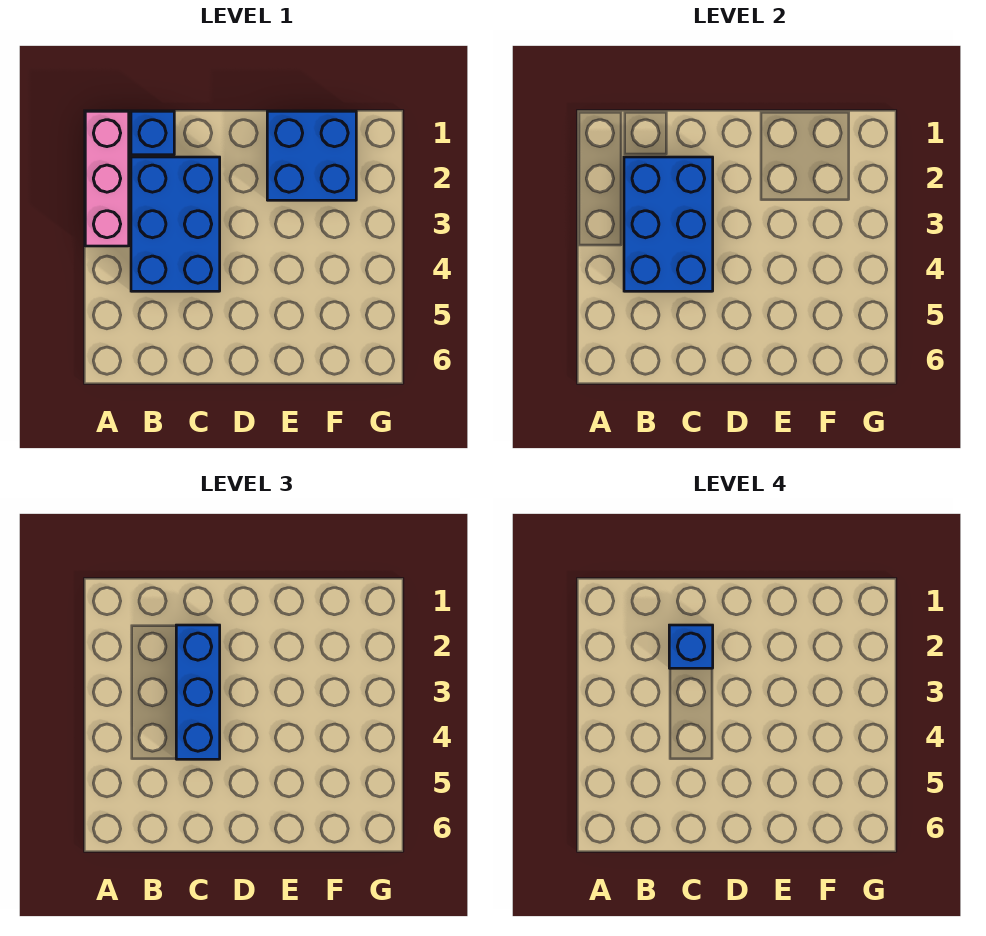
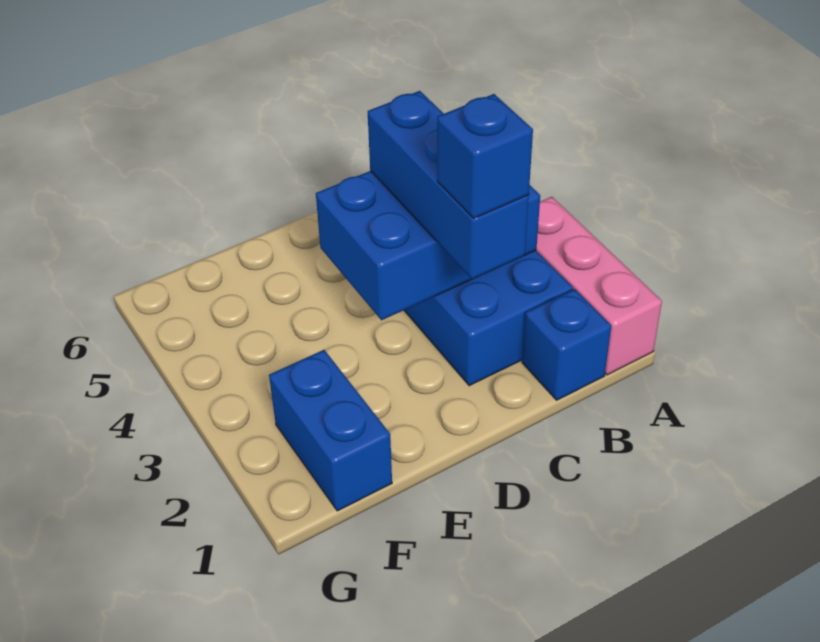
blue brick B2:C4 level 2 -> blue brick B3:D4 level 2
blue brick E1:F2 level 1 -> blue brick F1:F2 level 1

